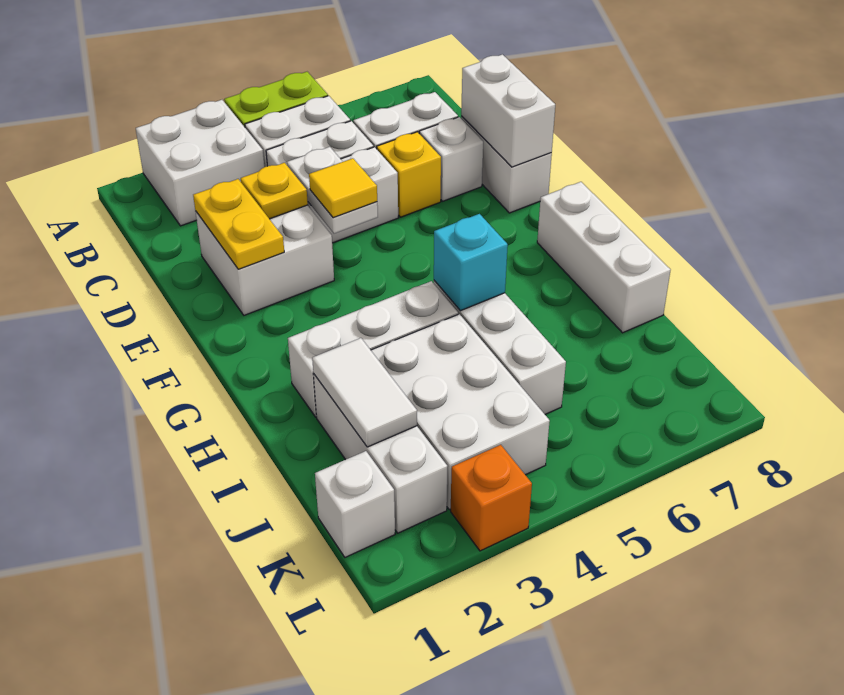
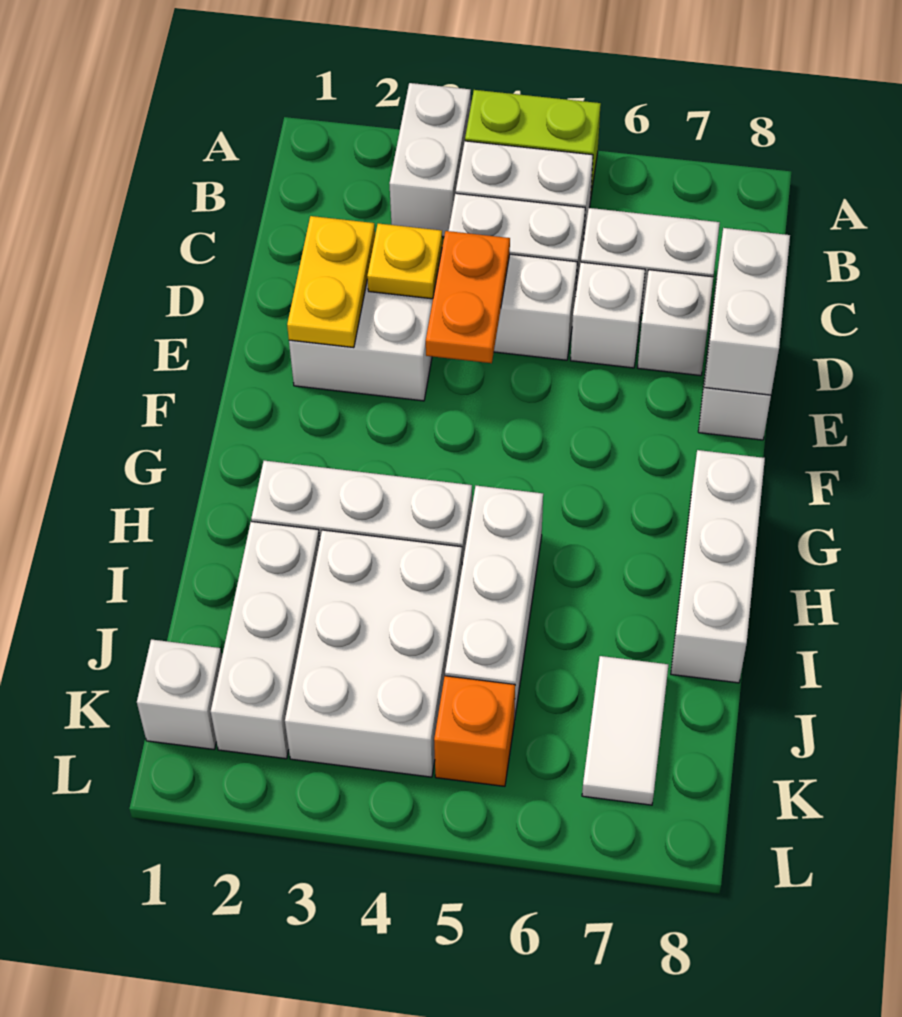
white brick A2:B3 level 1 -> white brick A3:B3 level 1
white plate D4:E4 level 2 -> orange plate D4:E4 level 2
yellow brick D6 level 1 -> white brick D6 level 1
yellow tile E4 level 3 -> none
cyan brick H5 level 2 -> none
white tile I2:J2 level 2 -> white tile J7:K7 level 1
orange brick L3 level 1 -> orange brick K5 level 1

